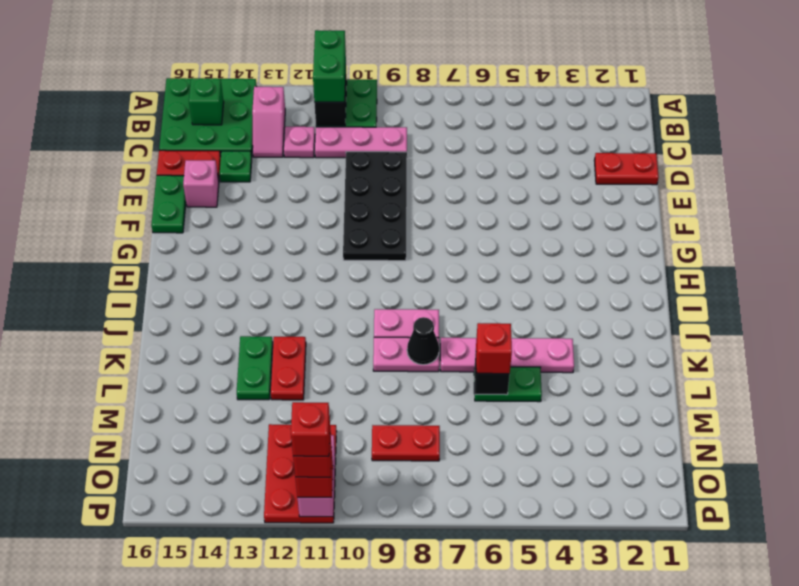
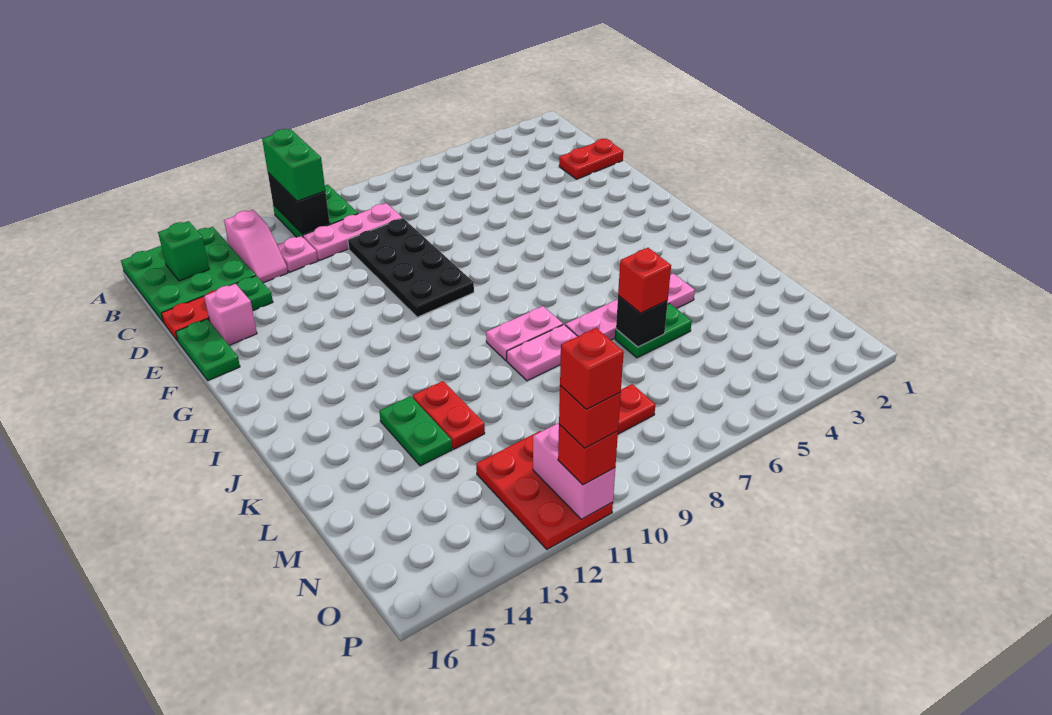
black cone K8 level 2 -> none

